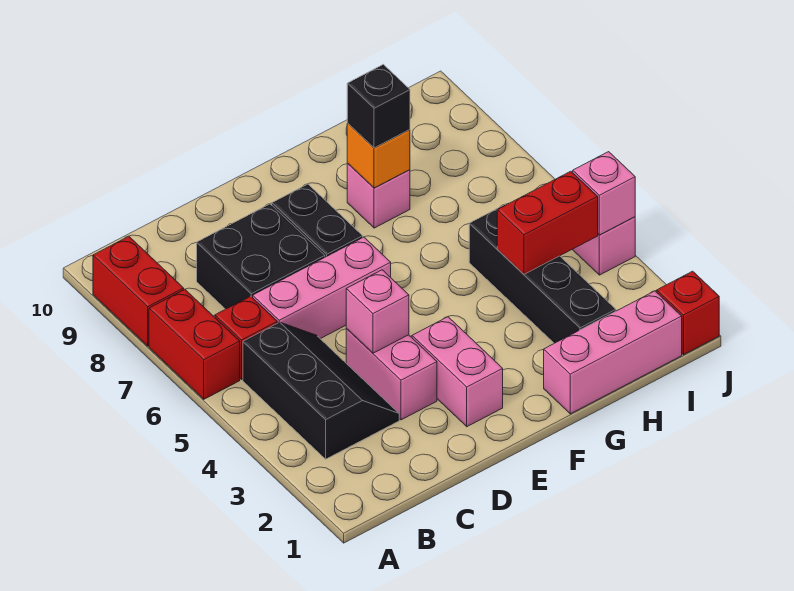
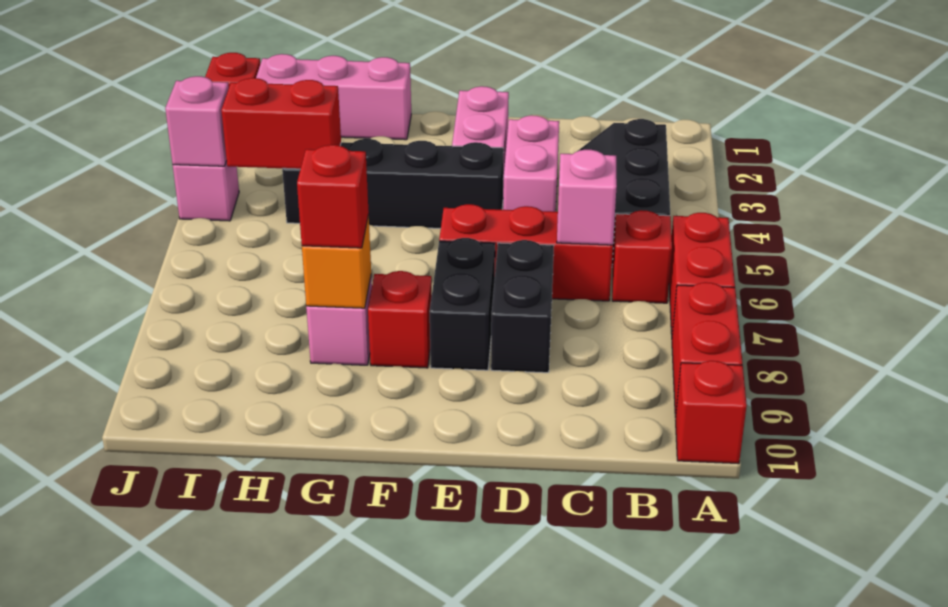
none -> red brick A10 level 1
pink brick C6:E6 level 1 -> red brick C6:E6 level 1
black brick C7:D8 level 1 -> black brick D7:D8 level 1
pink brick D4 level 2 -> pink brick C6 level 2
none -> red brick F8 level 1
black brick G8 level 3 -> red brick G8 level 3
black brick H2:H5 level 1 -> black brick E4:H4 level 1

